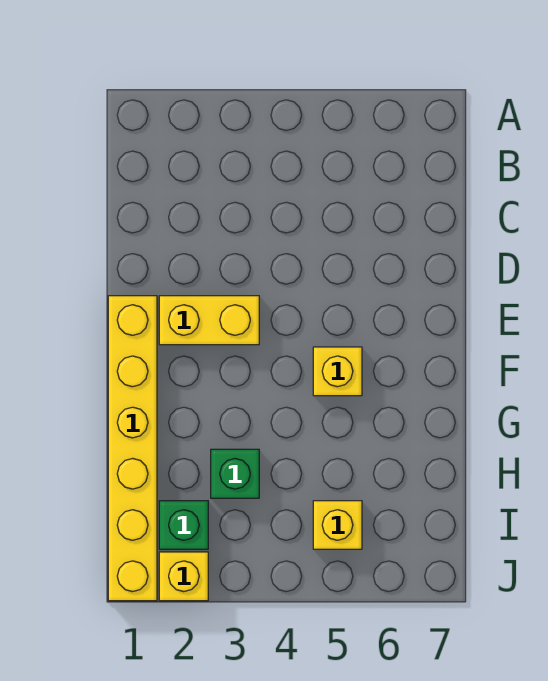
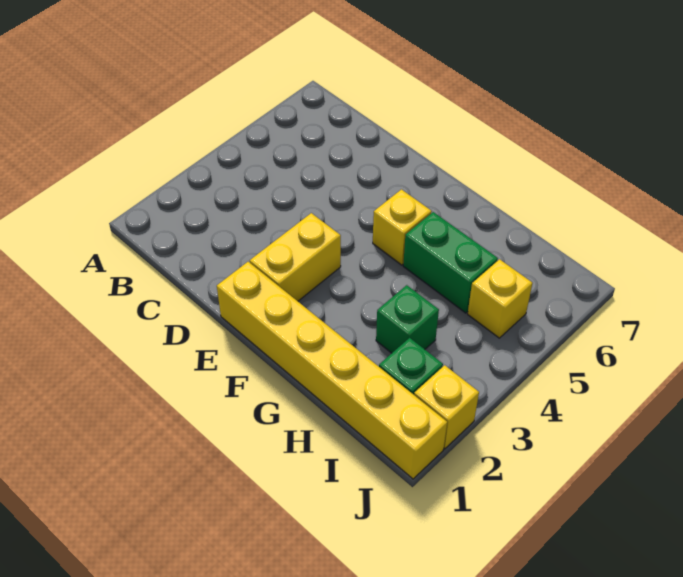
none -> green brick G5:H5 level 1

